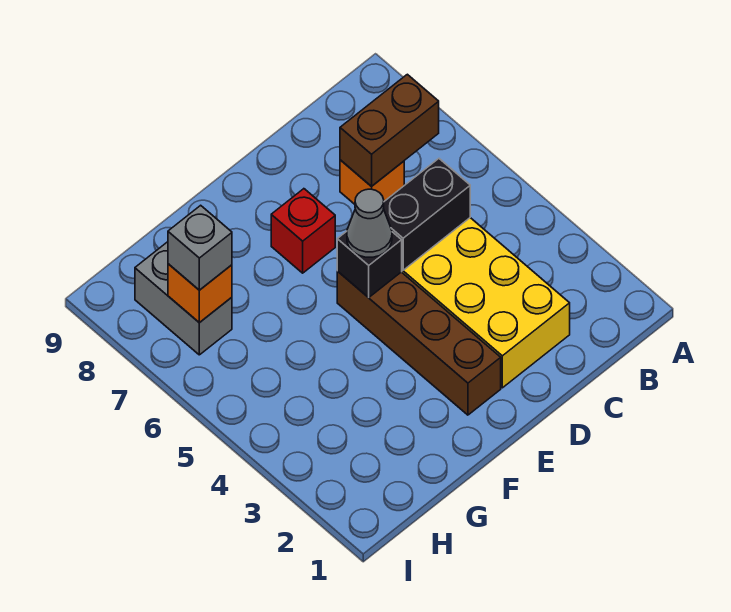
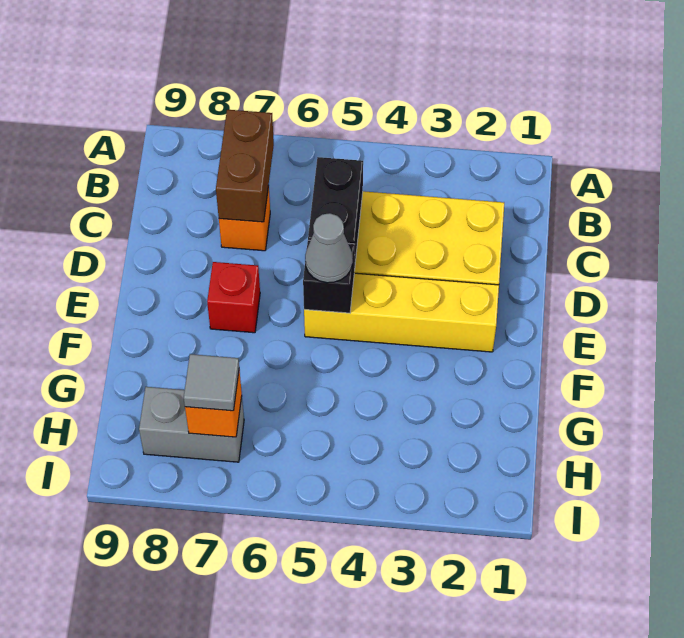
brown brick E2:E5 level 1 -> yellow brick E2:E5 level 1
grey brick H7 level 3 -> grey tile H7 level 3

